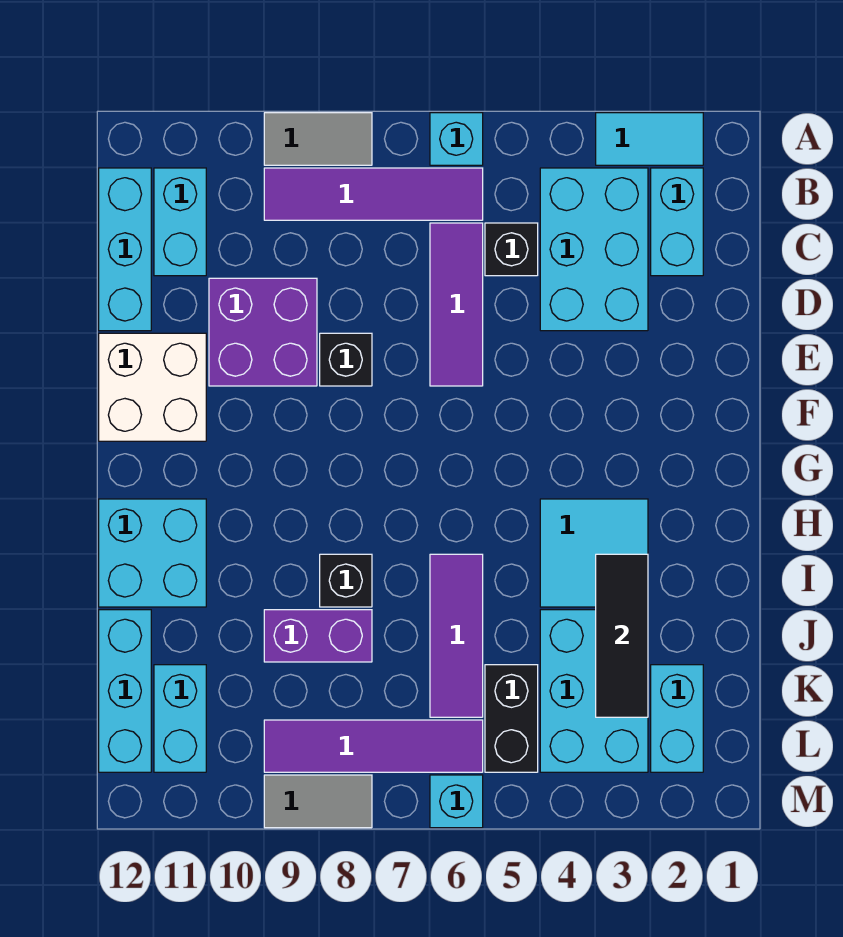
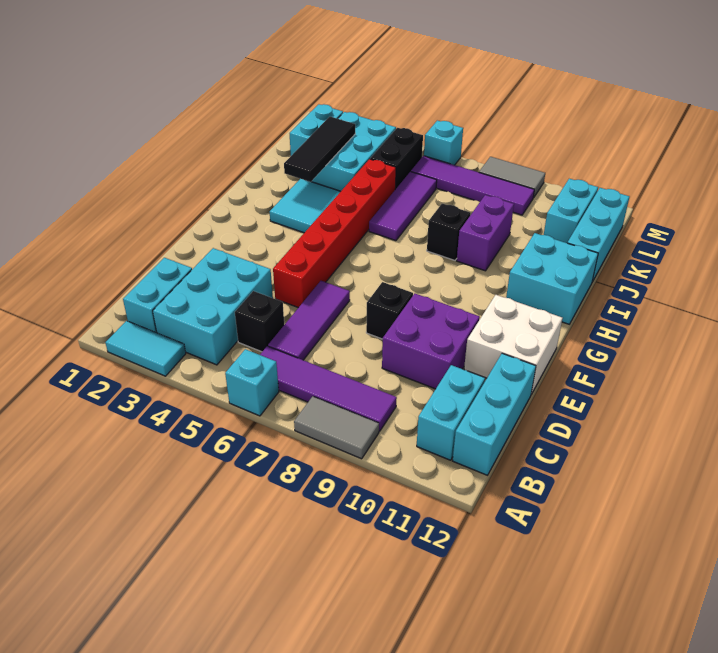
none -> red brick E5:J5 level 1
purple brick J8:J9 level 1 -> purple brick I9:J9 level 1

